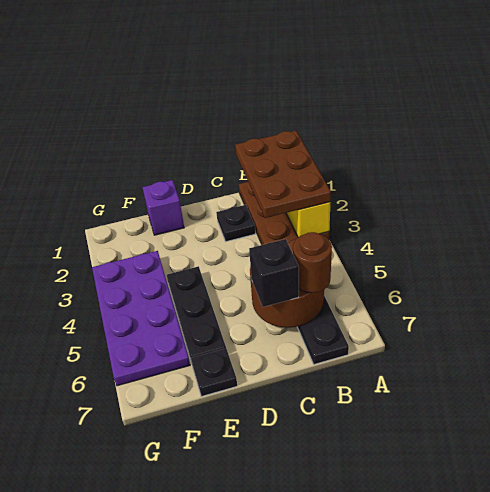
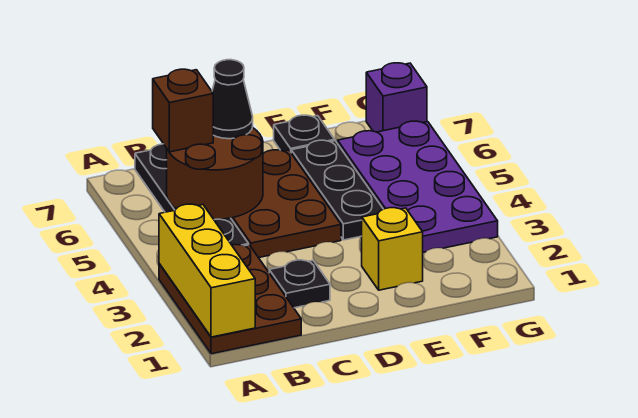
brown plate A1:B3 level 3 -> brown plate C4:D6 level 1
brown round brick B6 level 3 -> brown brick B6 level 3
black brick C6 level 3 -> black cone C6 level 3
purple brick E1 level 1 -> purple brick G7 level 1
none -> yellow brick E2 level 1

